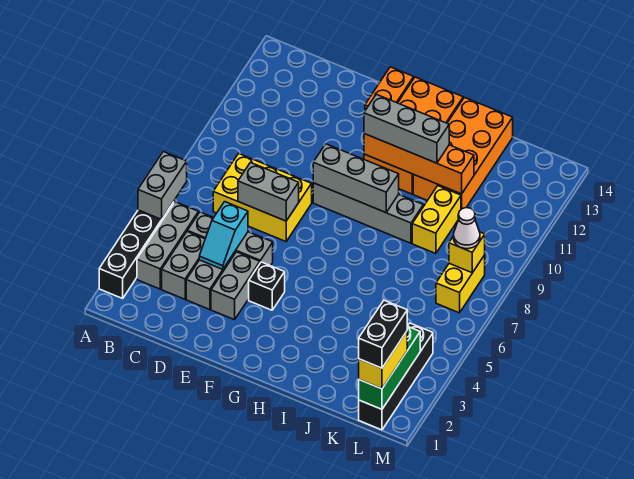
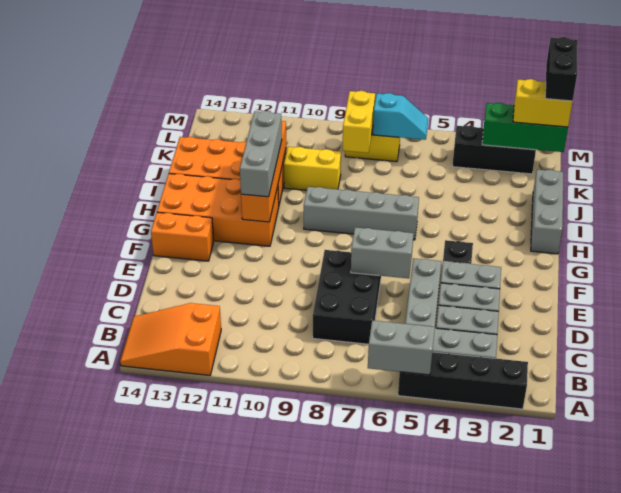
none -> orange slope A12:B14 level 1 top 12
yellow brick C7:E8 level 1 -> black brick C7:E8 level 1
cyan slope D4:D5 level 2 top 5 -> cyan slope L6:L7 level 2 top 7
grey brick D7:E7 level 2 -> grey brick E6:E7 level 2
grey brick F9:I9 level 1 -> grey brick H6:H9 level 1
grey brick F9:H9 level 2 -> grey brick H1:J1 level 1
black brick L1:L4 level 1 -> black brick L2:L4 level 1
black brick L1:L2 level 4 -> black brick L1:M1 level 4
yellow brick L8 level 2 -> yellow brick K8:L8 level 2
white cone L8 level 3 -> none

